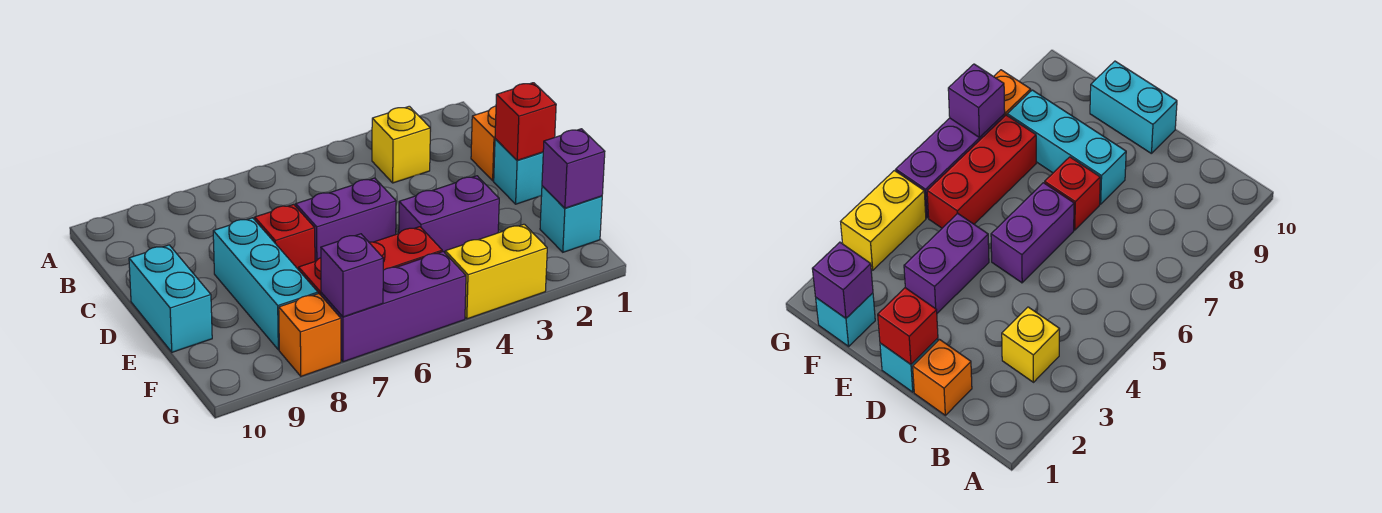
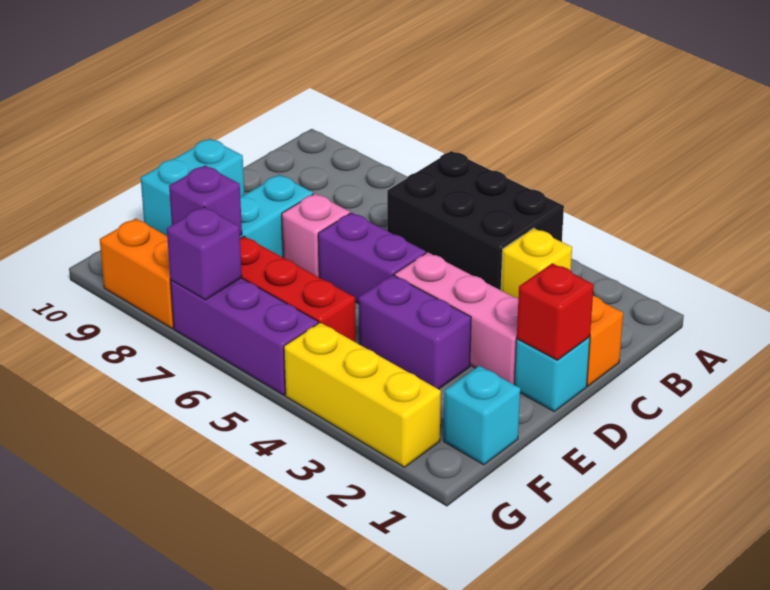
none -> black brick A4:B6 level 1
none -> pink brick D2:D4 level 1
red brick D7 level 1 -> pink brick D7 level 1
purple brick F1 level 2 -> purple brick F8 level 2
yellow brick G3:G4 level 1 -> yellow brick G2:G4 level 1
orange brick G8 level 1 -> orange brick G8:G9 level 1

